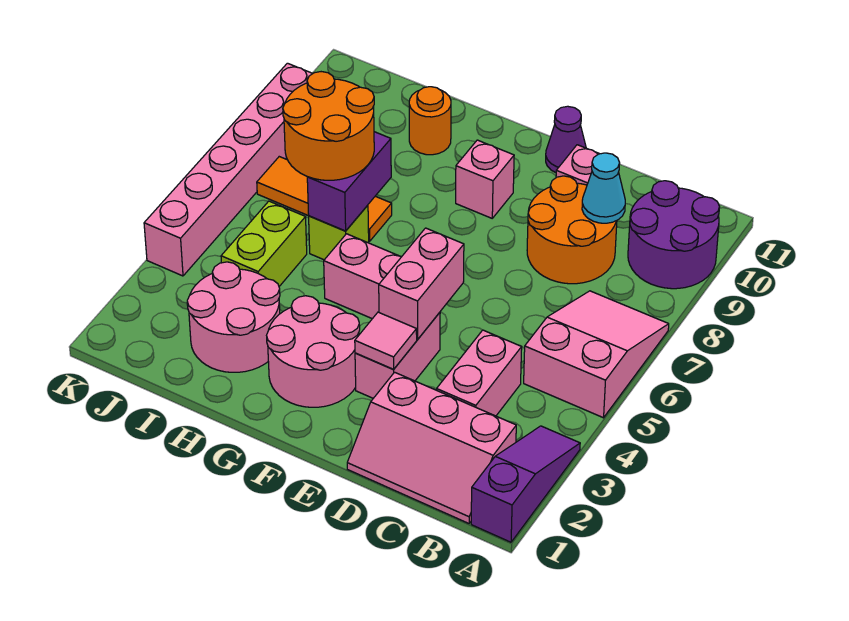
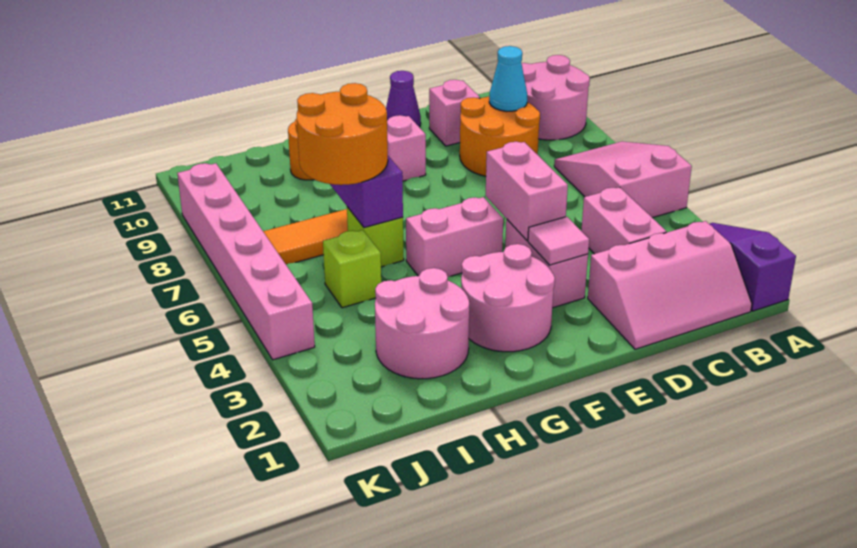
purple round brick A9:B10 level 1 -> pink round brick A9:B10 level 1
lime brick I4:I5 level 1 -> lime brick I5 level 1

